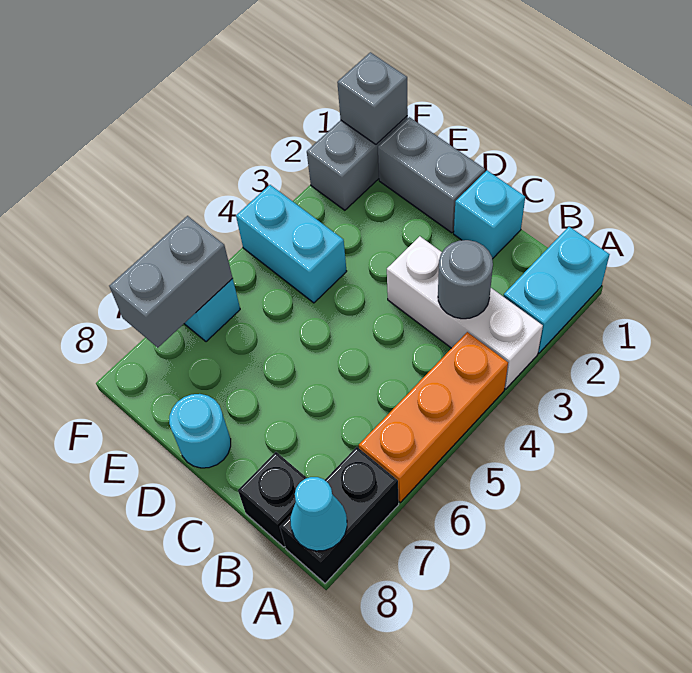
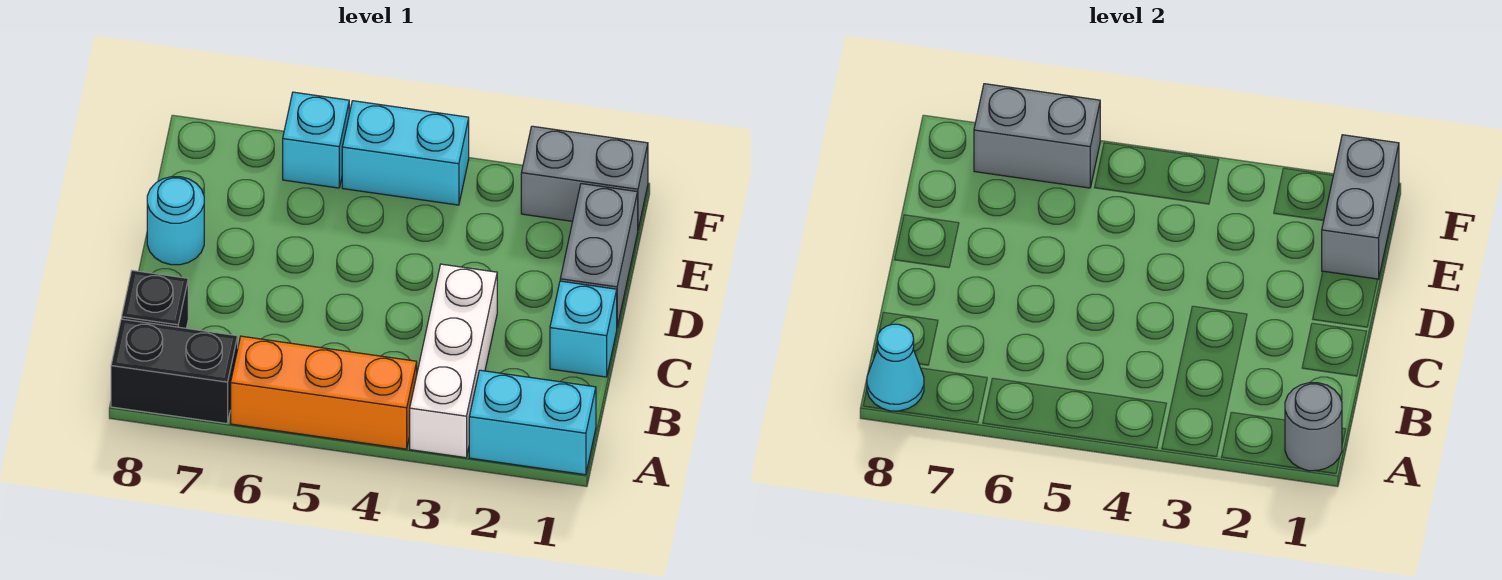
grey round brick B3 level 2 -> grey round brick A1 level 2
cyan brick E4:F4 level 1 -> cyan brick F4:F5 level 1
grey brick F1 level 2 -> grey brick E1:F1 level 2

